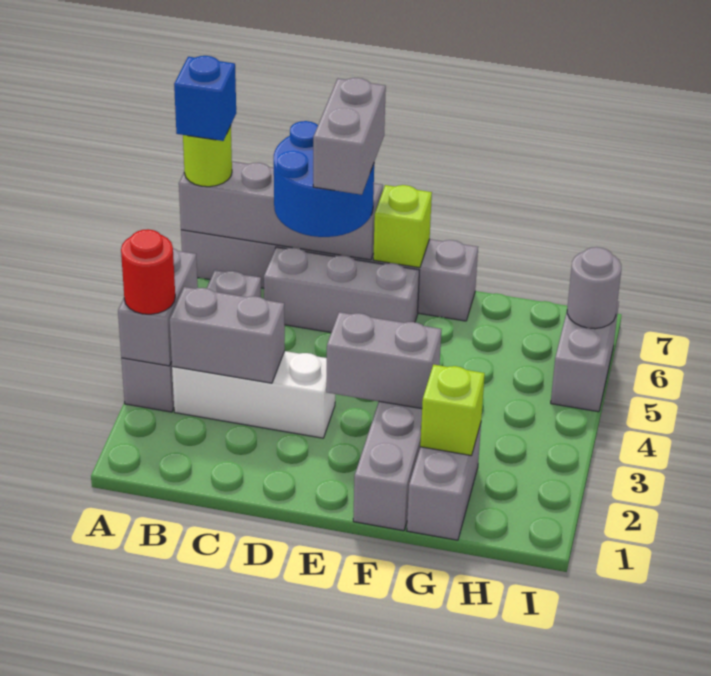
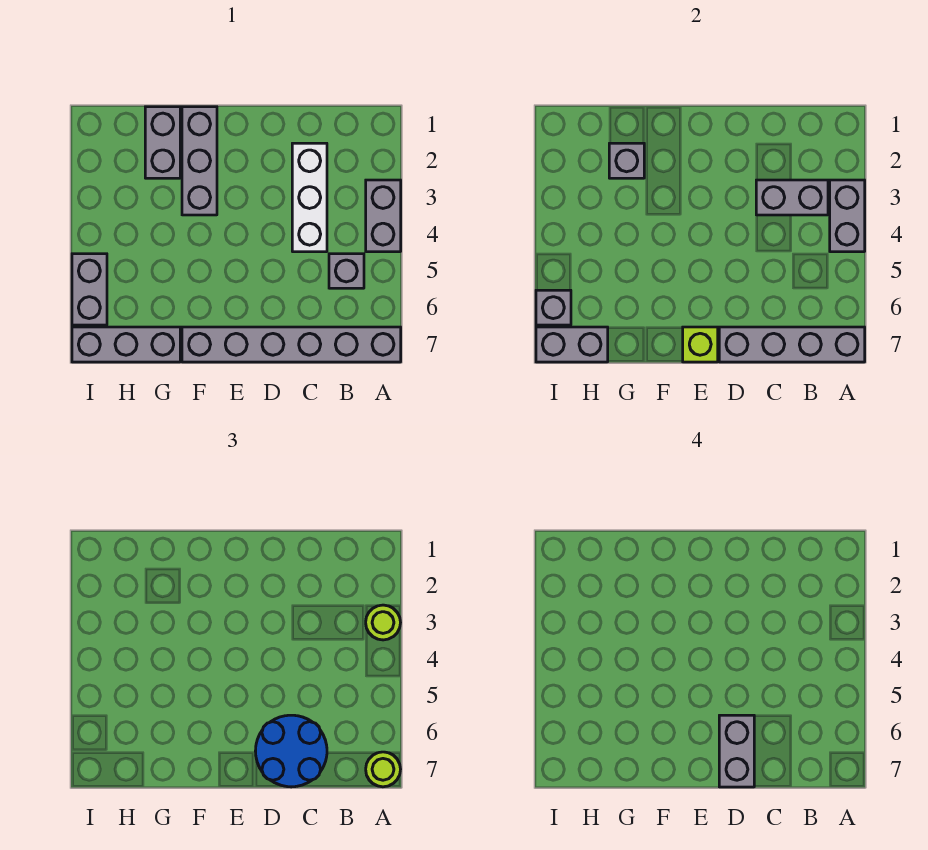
red round brick A3 level 3 -> lime round brick A3 level 3
blue brick A7 level 4 -> none
white brick B3:D3 level 1 -> white brick C2:C4 level 1
grey brick C6:E6 level 1 -> grey brick G7:I7 level 1
grey brick E3:F3 level 2 -> grey brick H7:I7 level 2
lime brick G2 level 2 -> grey brick G2 level 2
grey round brick I6 level 2 -> grey brick I6 level 2

